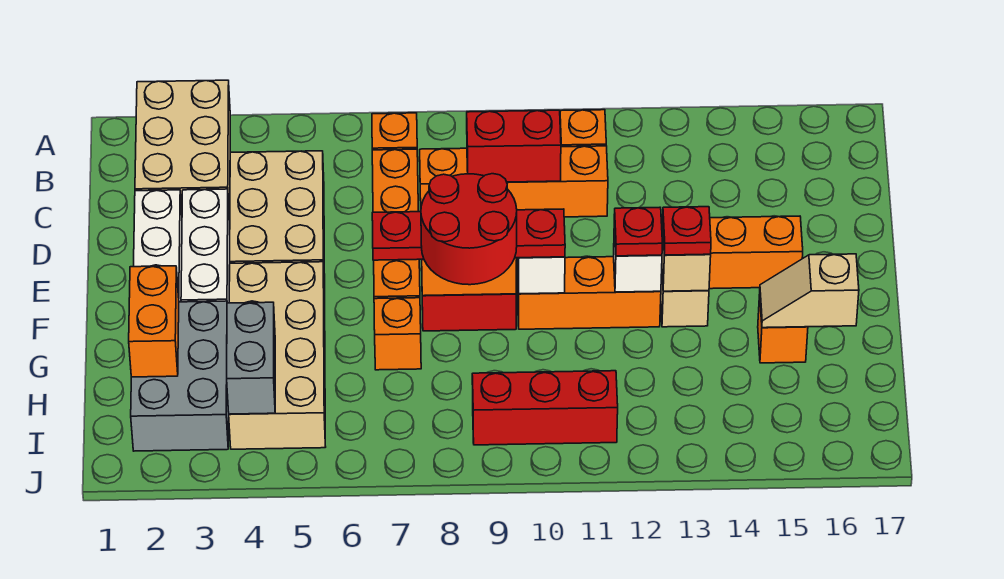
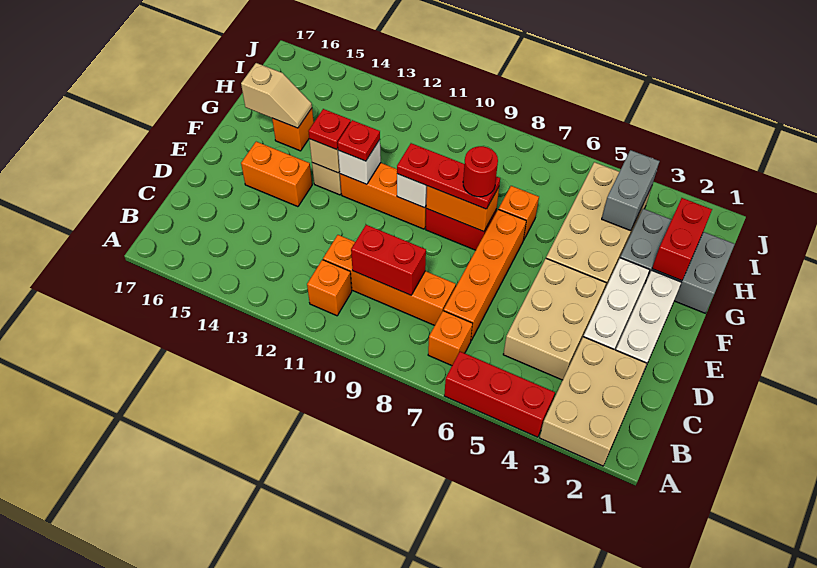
red plate F7:F10 level 3 -> red plate F8:F10 level 3
red round brick F8:G9 level 4 -> red round brick F8 level 4
grey brick G2:I3 level 1 -> grey brick G1:H3 level 1
orange brick G2:H2 level 2 -> red brick G2:H2 level 2
red brick I9:I11 level 1 -> red brick A4:A6 level 1

